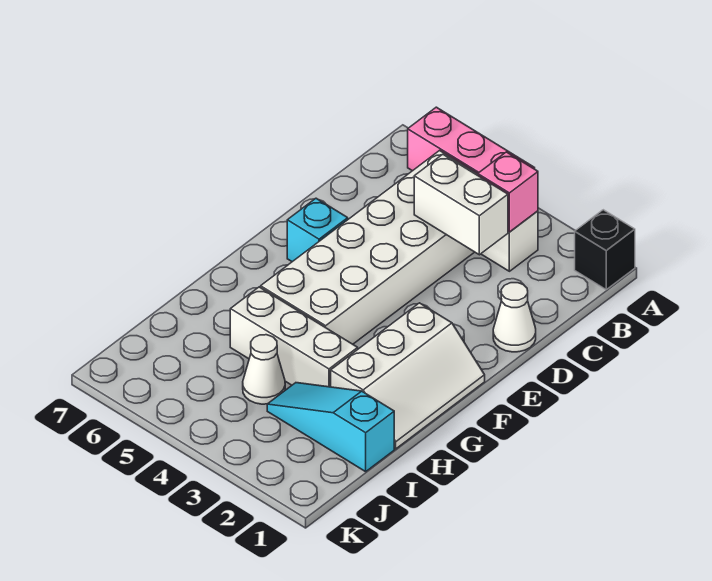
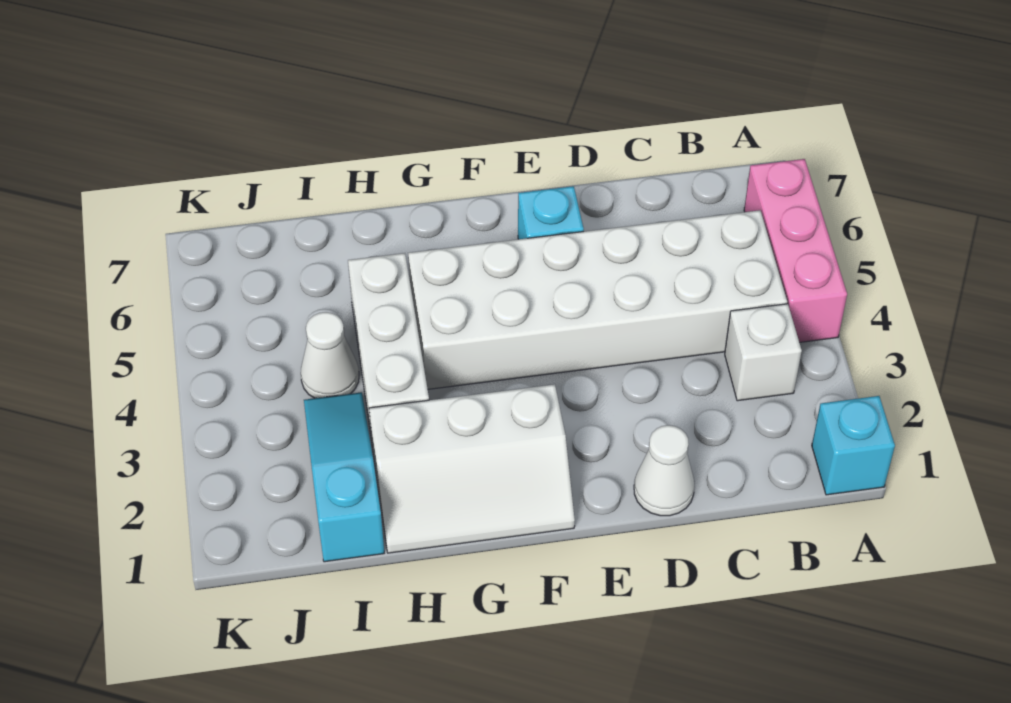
black brick A1 level 1 -> cyan brick A1 level 1
pink brick B3 level 2 -> none
white brick C3:C4 level 2 -> none

